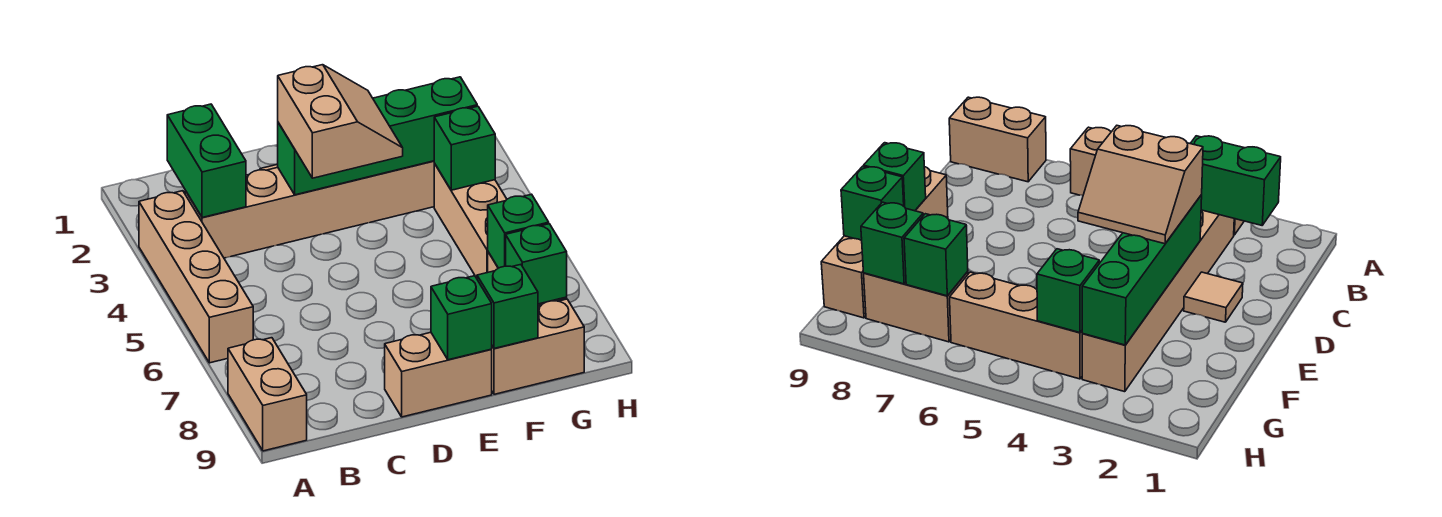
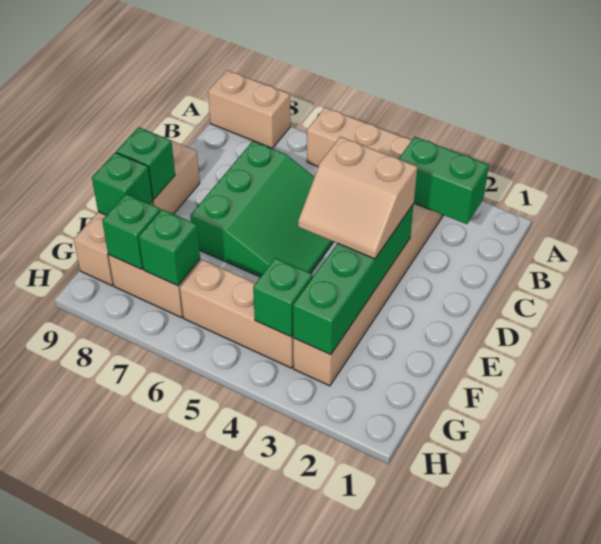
none -> green slope C5:E7 level 1 top 7
tan tile D2 level 1 -> none

